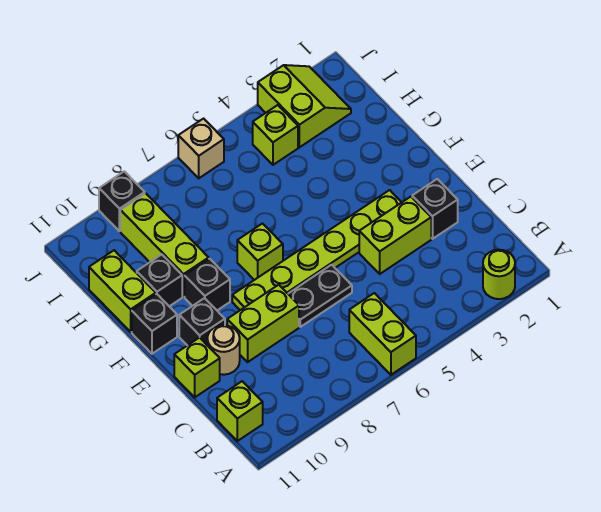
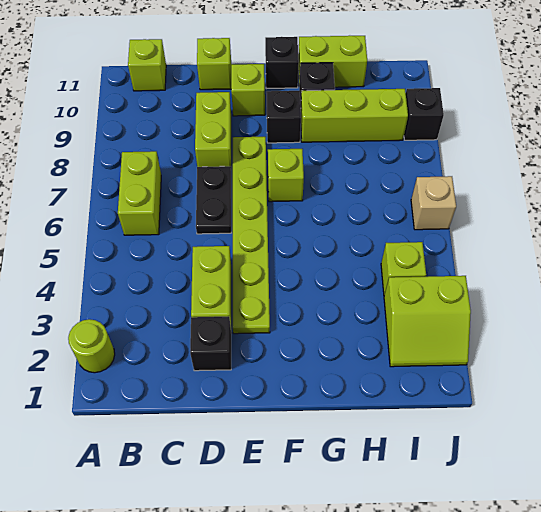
lime brick A6:B6 level 1 -> lime brick B6:B7 level 1
tan round brick D10 level 1 -> none
black brick E10 level 1 -> lime brick E10 level 1

